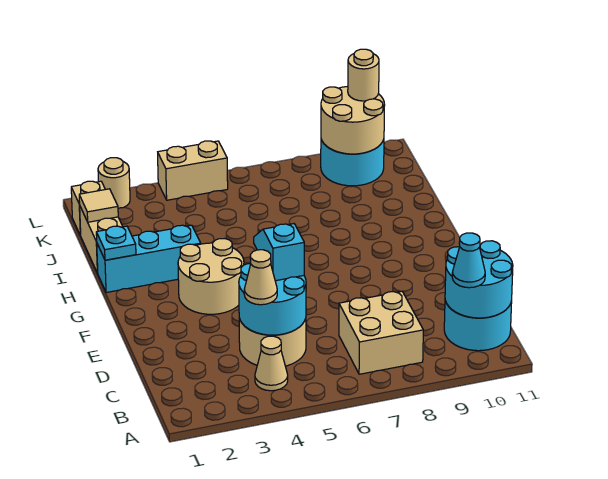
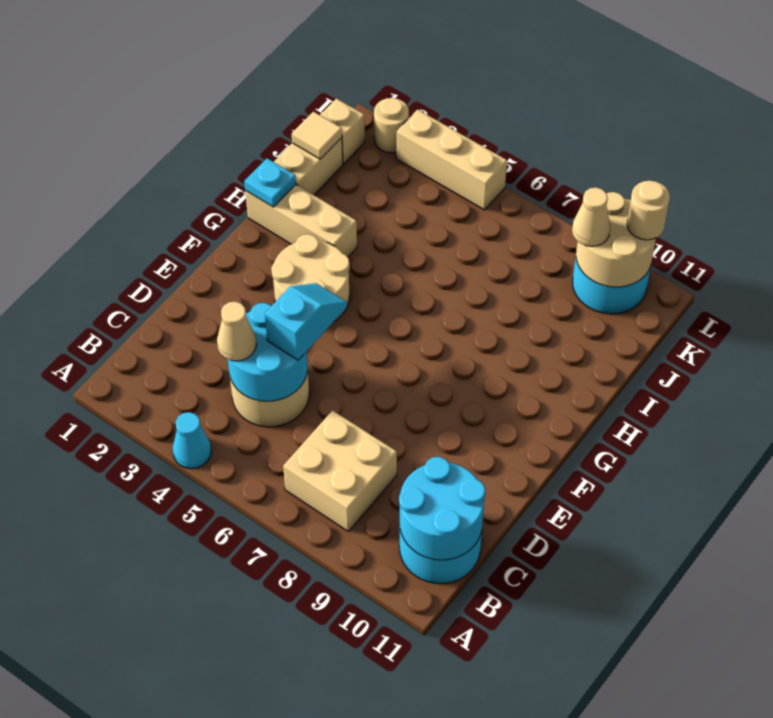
tan cone B4 level 1 -> tan cone K9 level 3
cyan cone B10 level 3 -> cyan cone A4 level 1
cyan brick H1:H3 level 1 -> tan brick H1:H3 level 1
tan brick L4:L5 level 1 -> tan brick L3:L5 level 1

